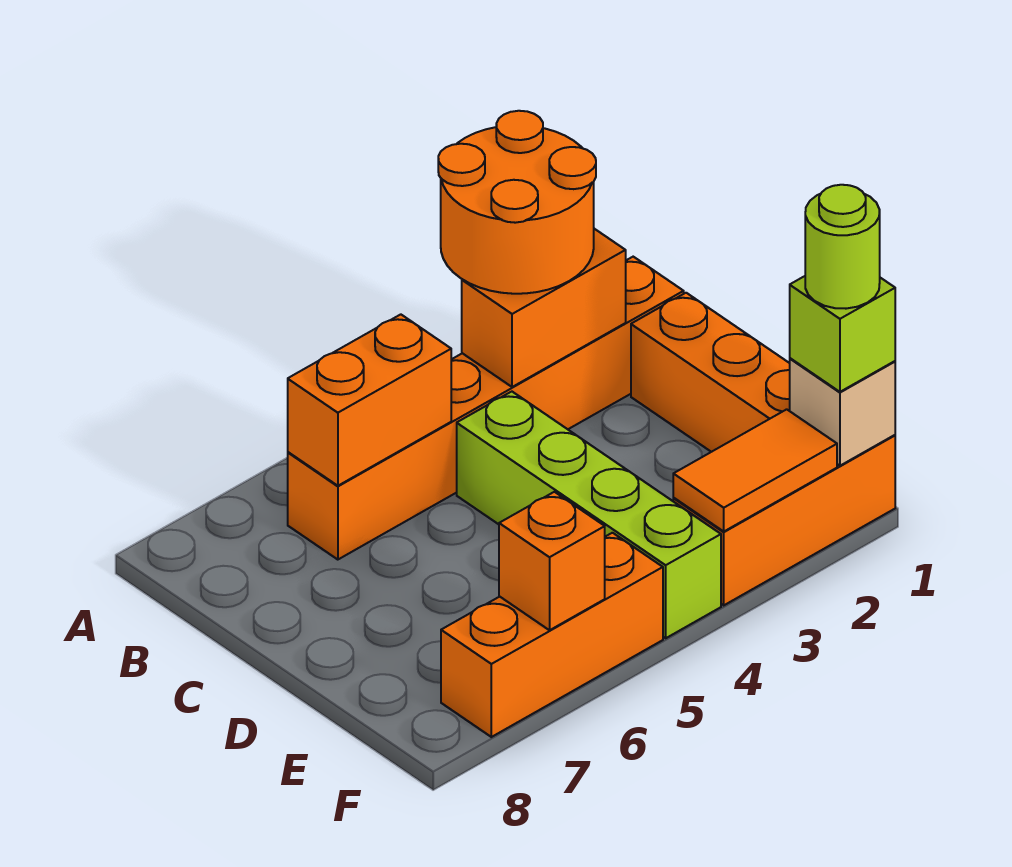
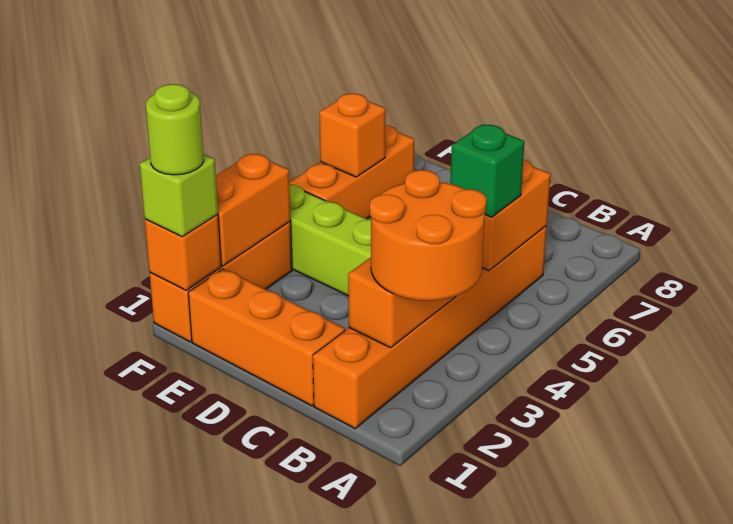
none -> green brick B5 level 3
tan brick F1 level 2 -> orange brick F1 level 2
orange tile F2:F3 level 2 -> orange brick F2:F3 level 2

